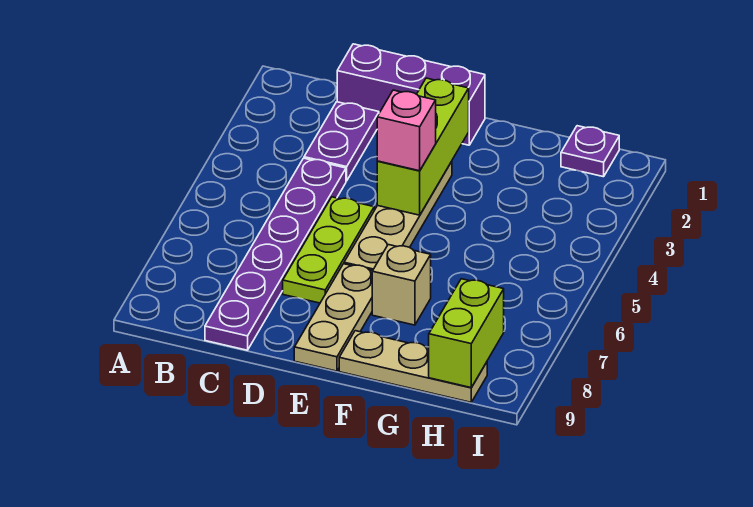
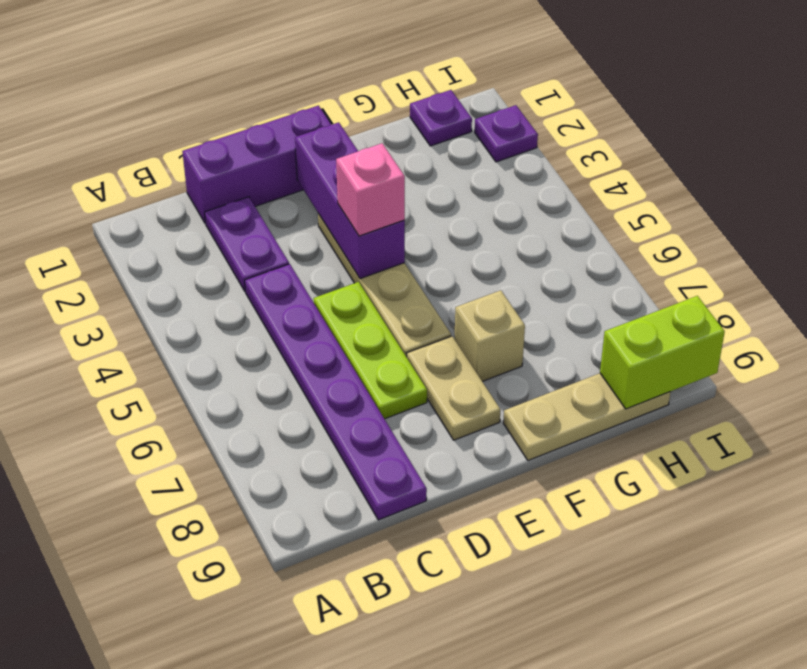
lime brick E2:E4 level 2 -> purple brick E2:E4 level 2
tan plate E7:E9 level 1 -> tan plate E7:E8 level 1
lime brick H8:H9 level 2 -> lime brick H9:I9 level 2
none -> purple plate I2 level 1

